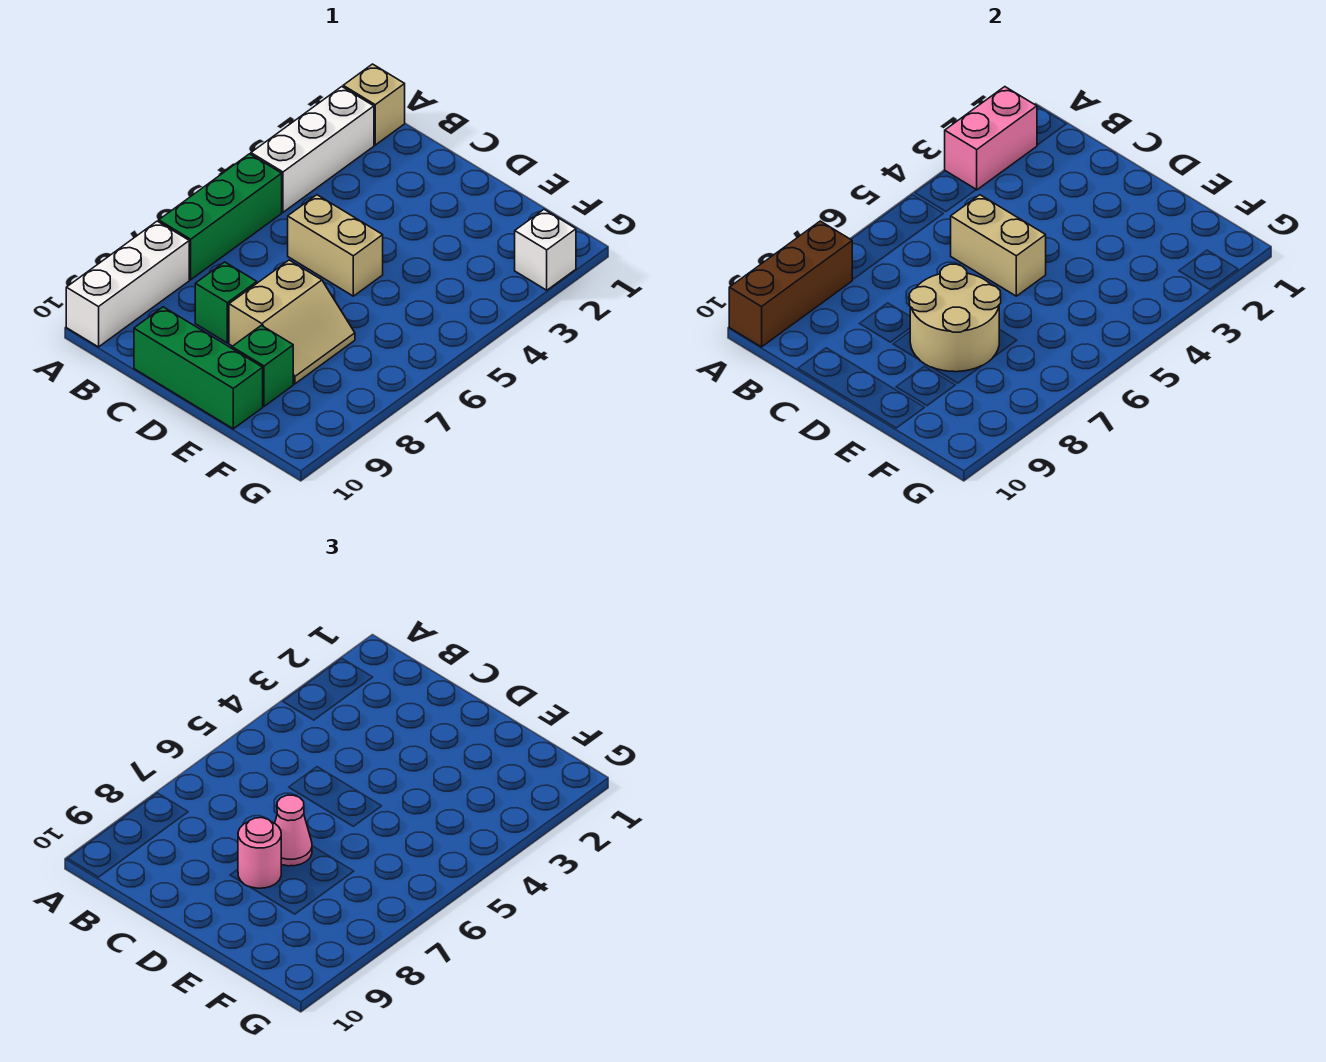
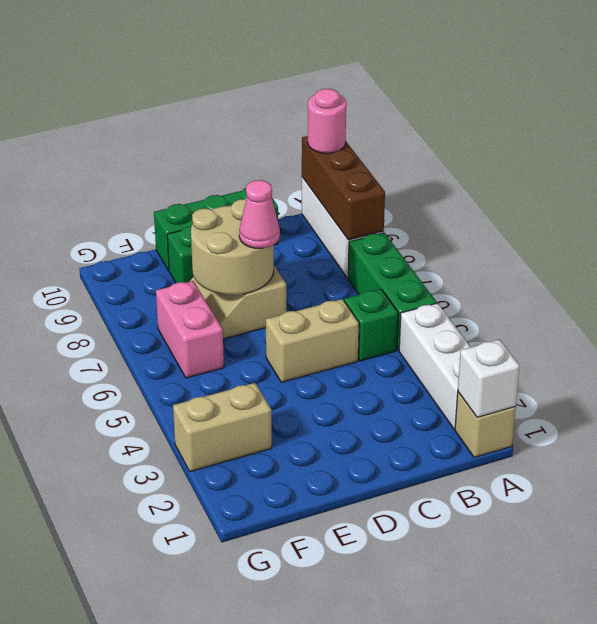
pink brick A2:A3 level 2 -> pink brick F6:F7 level 1
tan brick C5:D5 level 2 -> tan brick F3:G3 level 1
green brick C8 level 1 -> green brick B5 level 1
pink round brick D8 level 3 -> pink round brick A10 level 3
white brick G2 level 1 -> white brick A1 level 2

